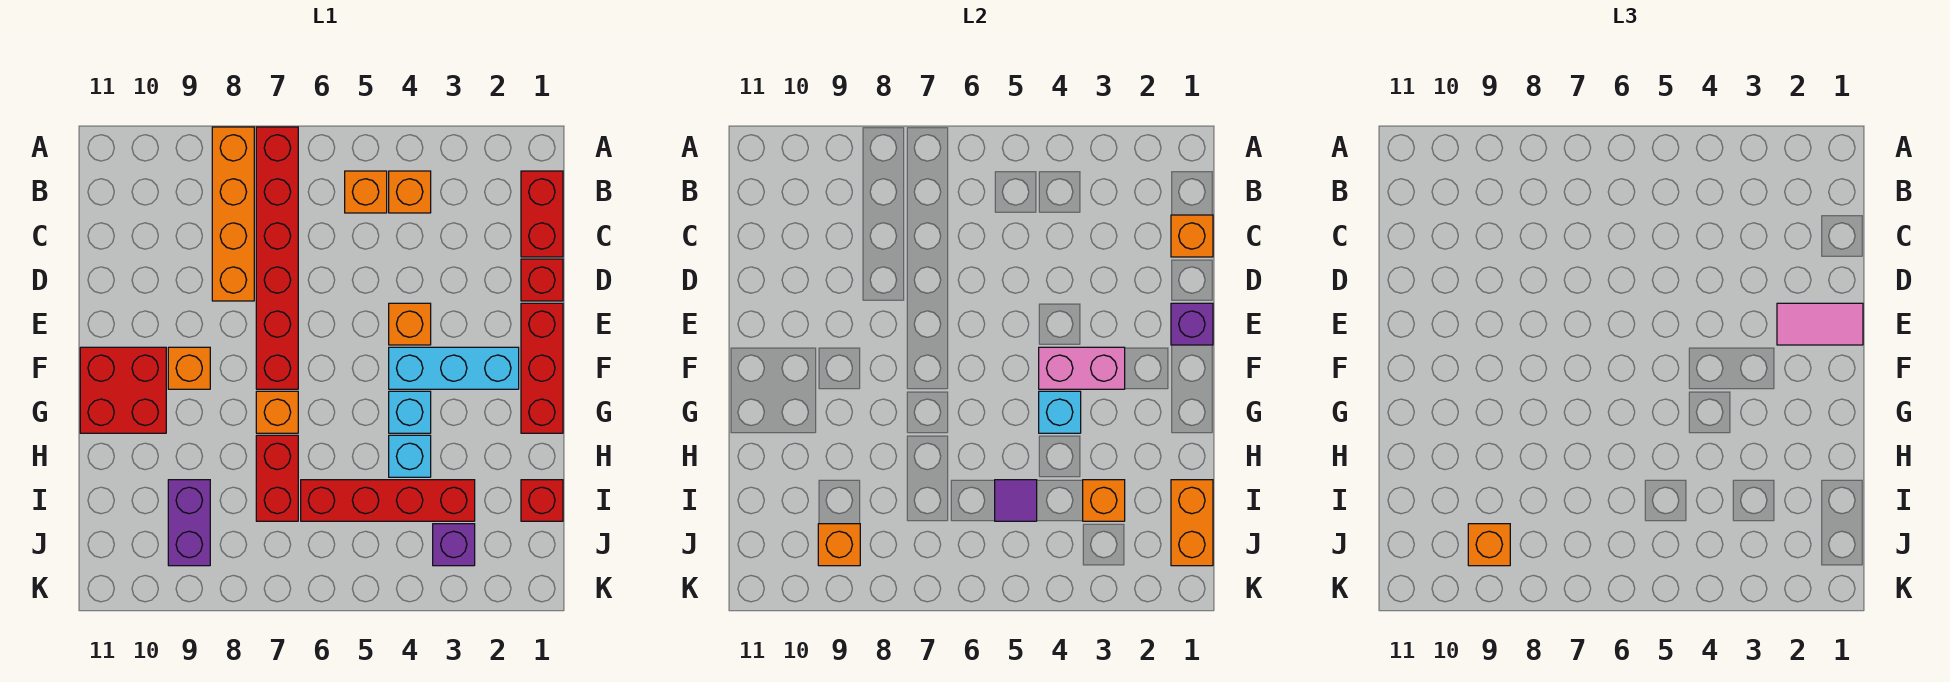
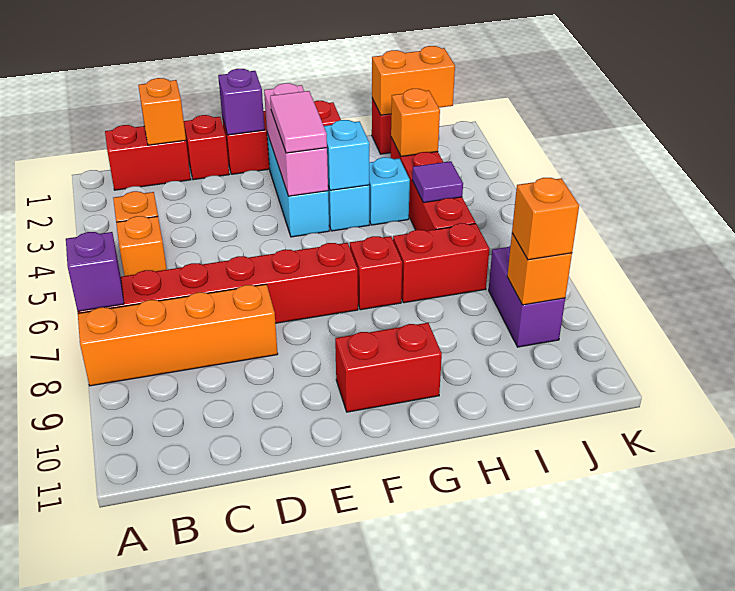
pink tile E1:E2 level 3 -> pink tile F3:F4 level 3
orange brick E4 level 1 -> none
pink brick F3:F4 level 2 -> pink brick F2:F4 level 2
orange brick F9 level 1 -> none
red brick F10:G11 level 1 -> red brick F10:G10 level 1
orange brick G7 level 1 -> red brick G7 level 1
purple brick I9:J9 level 1 -> purple brick J8:J9 level 1
purple brick J3 level 1 -> purple brick A7 level 2

